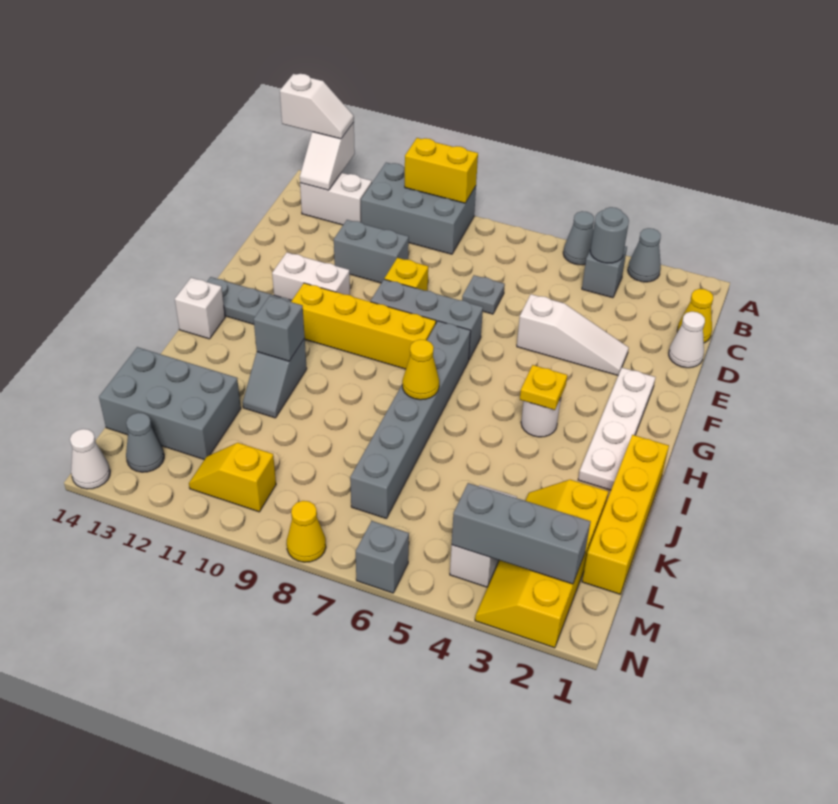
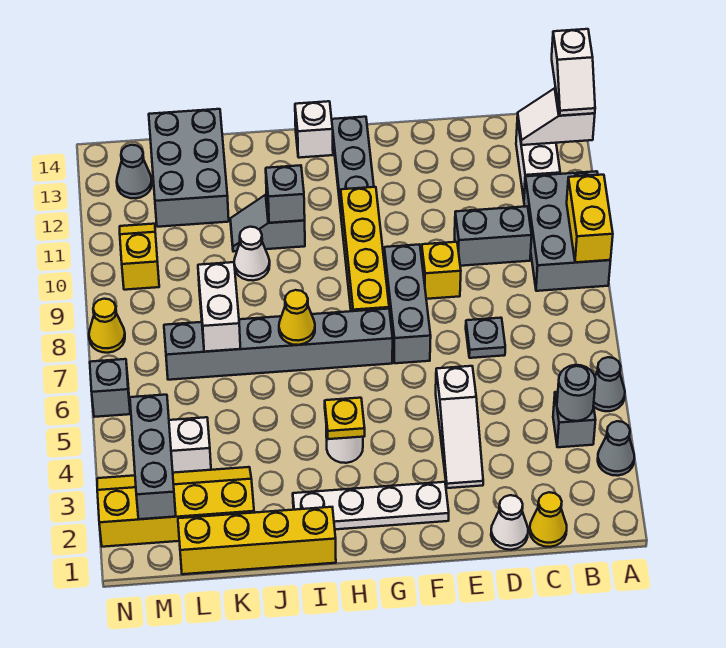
grey brick D10:D11 level 1 -> grey brick C10:D10 level 1
white brick F11:F12 level 1 -> white brick K7:K8 level 2
white cone N14 level 1 -> white cone J10 level 1

